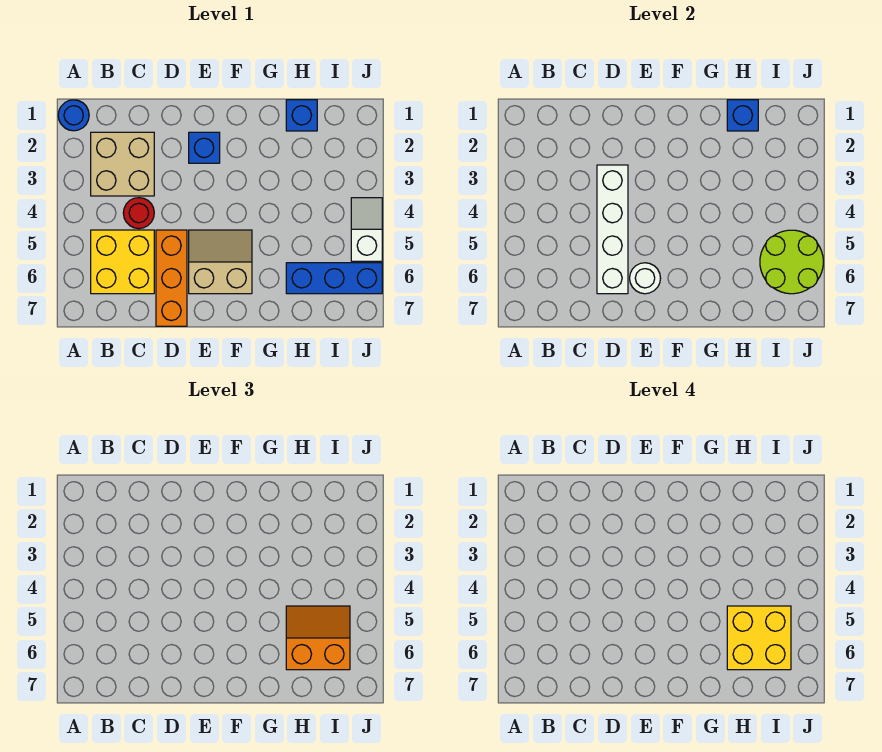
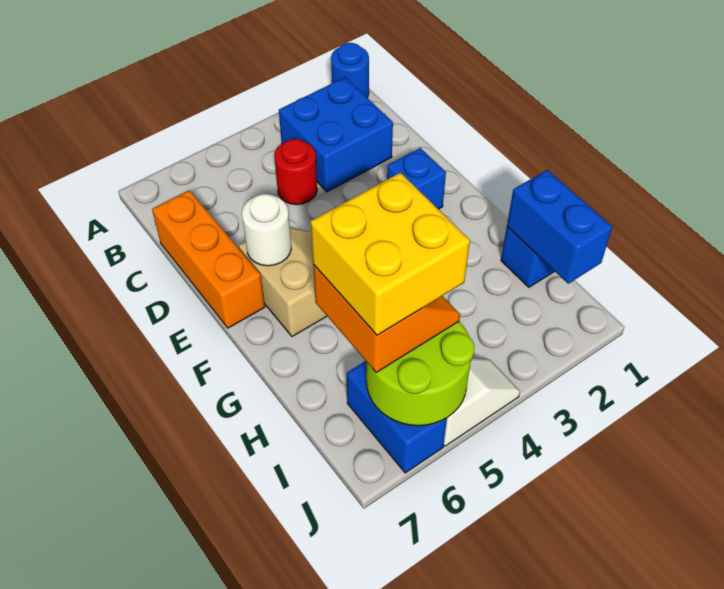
tan brick B2:C3 level 1 -> blue brick B2:C3 level 1
yellow brick B5:C6 level 1 -> none
white brick D3:D6 level 2 -> none
orange brick D5:D7 level 1 -> orange brick C7:E7 level 1
blue brick H1 level 2 -> blue brick H1:I1 level 2
blue brick H6:J6 level 1 -> blue brick I6:J6 level 1

